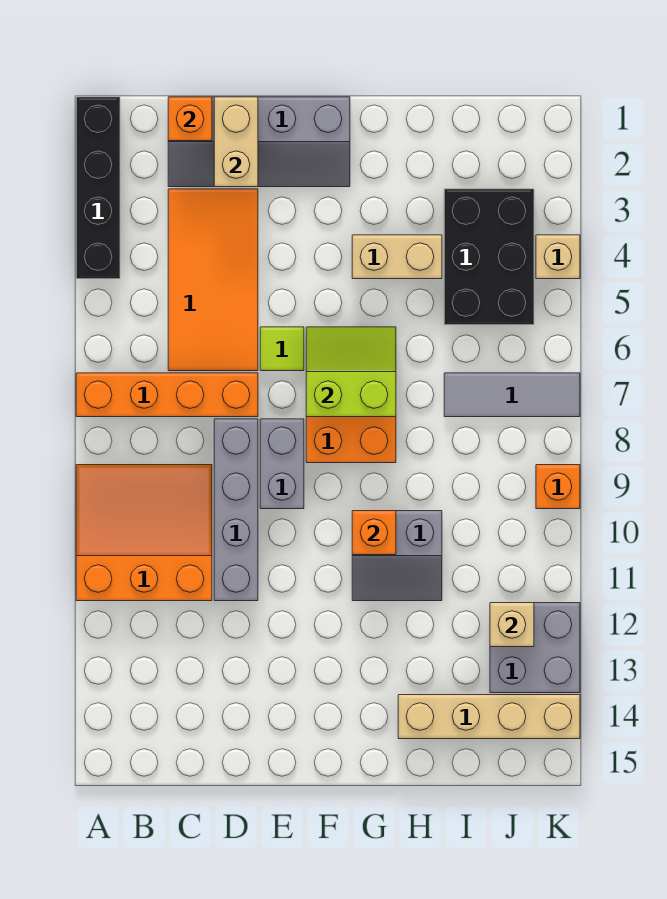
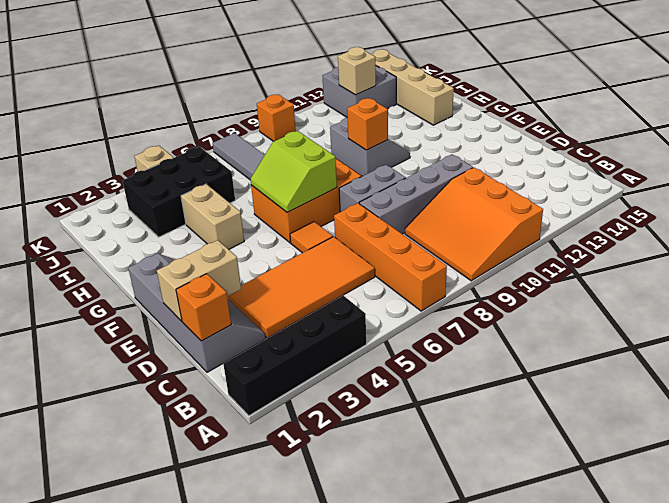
lime tile E6 level 1 -> orange tile E6 level 1

